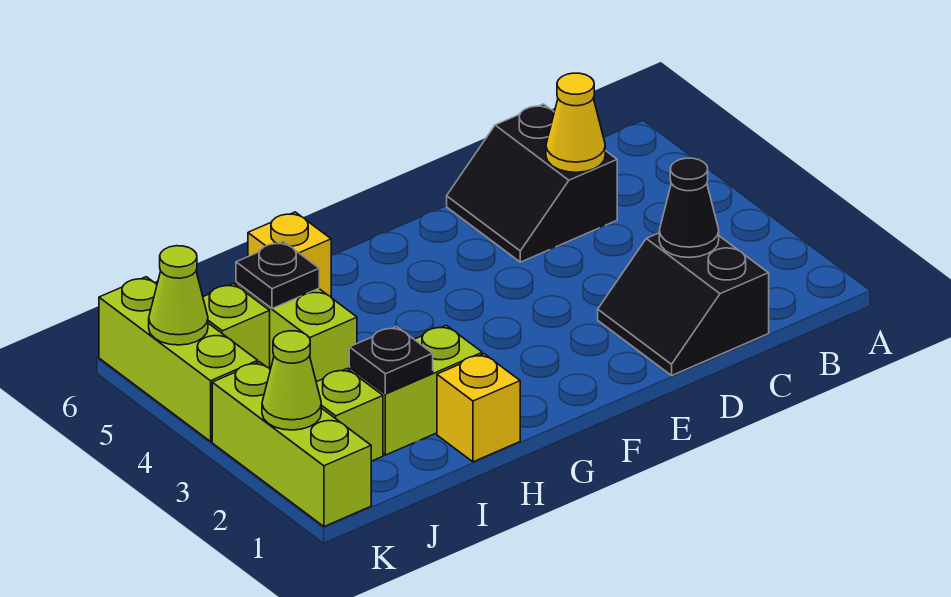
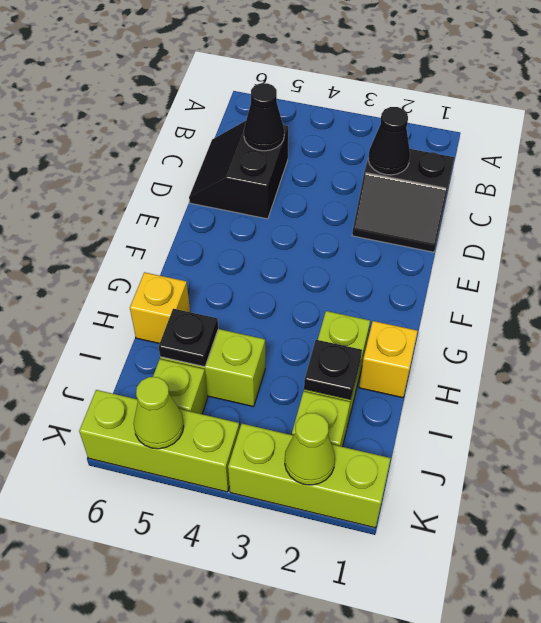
black slope C5:D6 level 1 top C -> black slope C5:D6 level 1 top 5
yellow cone C5 level 2 -> black cone C5 level 2

